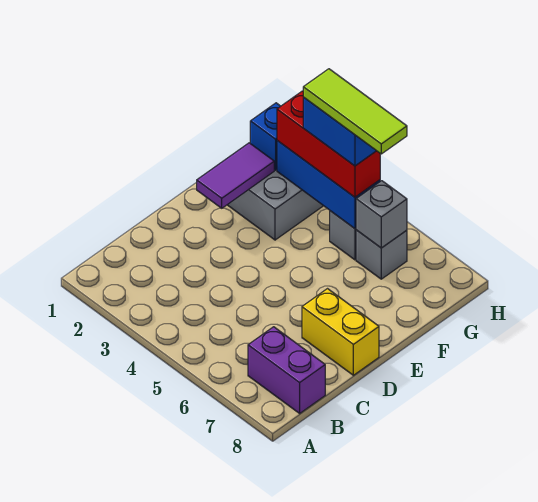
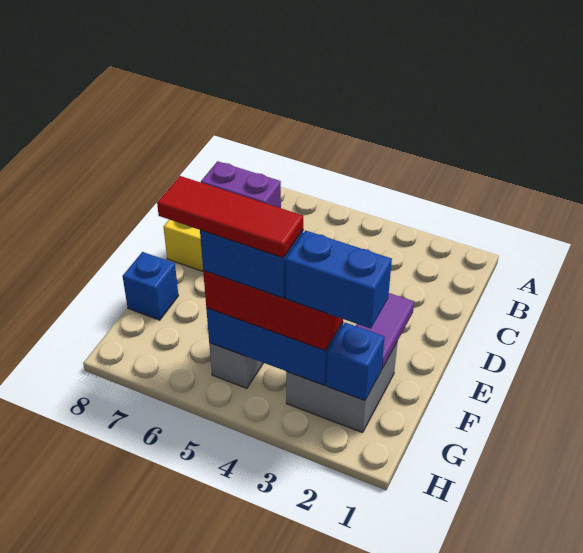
none -> blue brick F8 level 1
none -> blue brick G2:G3 level 4
lime tile G4:G6 level 5 -> red tile G4:G6 level 5
grey brick G6 level 1 -> none
grey brick G6 level 2 -> none

